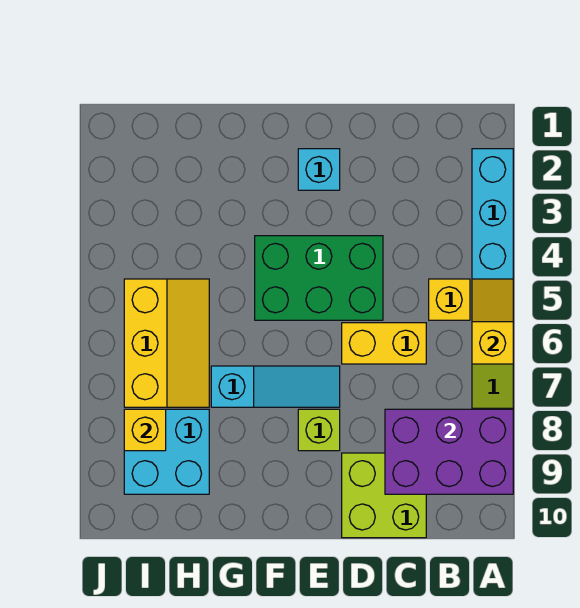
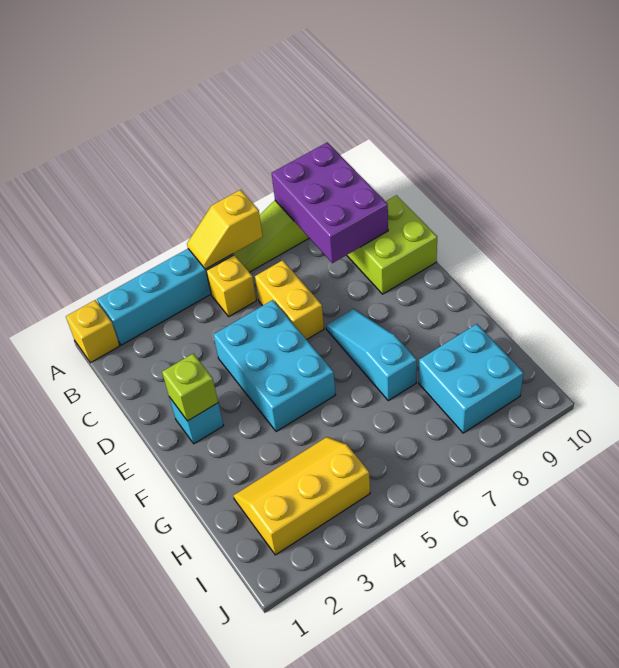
green brick D4:F5 level 1 -> cyan brick D4:F5 level 1
lime brick E8 level 1 -> lime brick E2 level 2
yellow slope H5:I7 level 1 top I -> yellow slope H2:I4 level 1 top I
yellow brick I8 level 2 -> yellow brick A1 level 1

